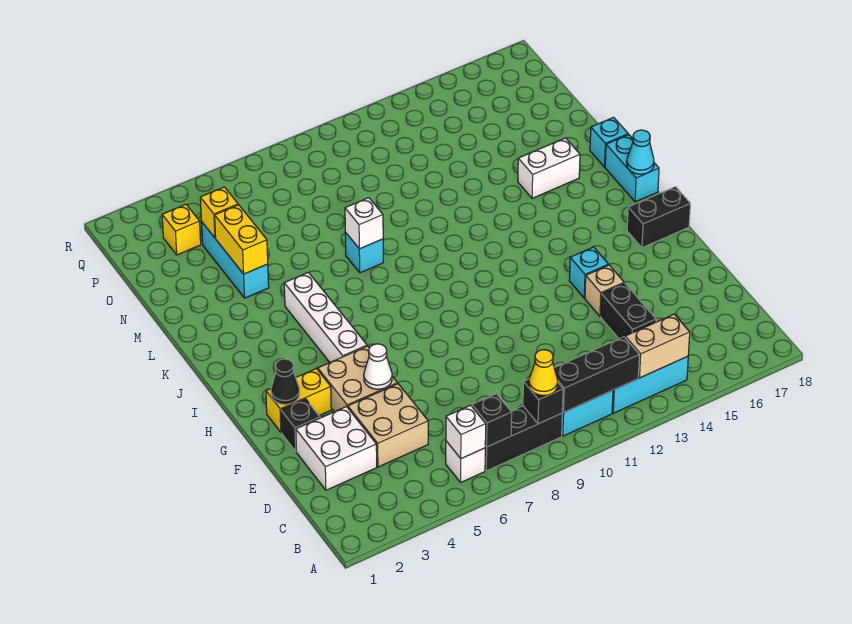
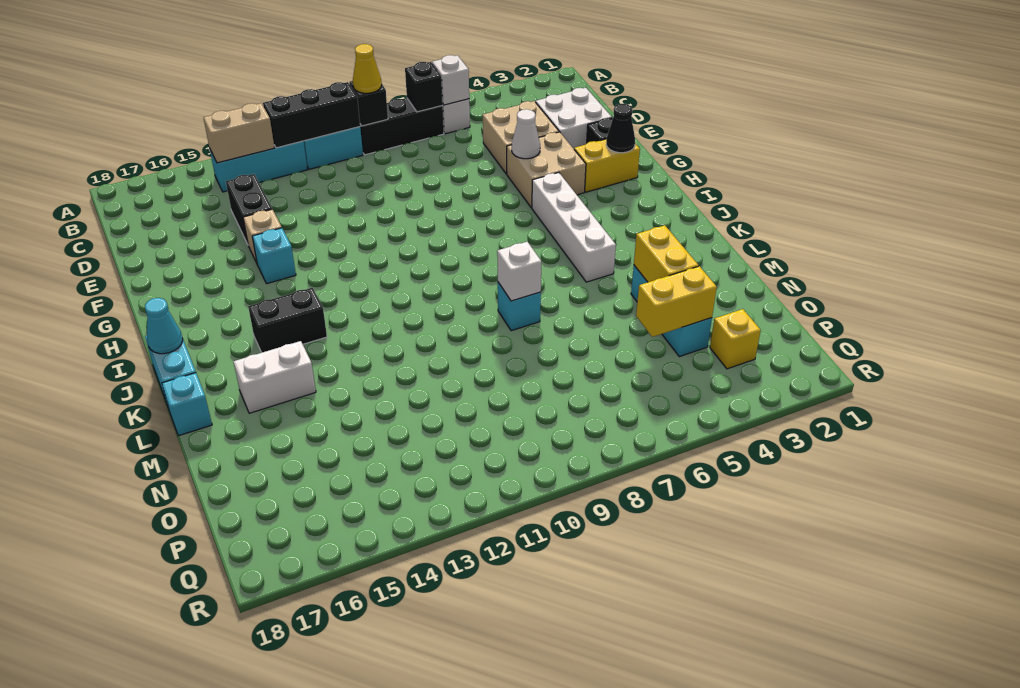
black brick H17:H18 level 1 -> black brick J14:J15 level 1
yellow brick O4 level 2 -> yellow brick O4:O5 level 2

